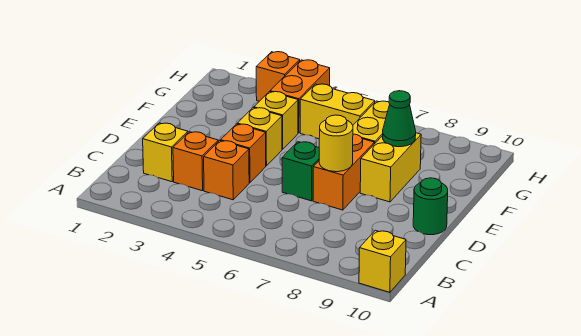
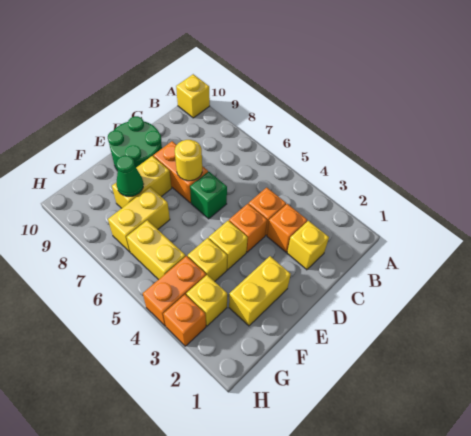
orange brick D7:E7 level 1 -> orange brick D7:D8 level 1
green round brick D10 level 1 -> green round brick D9:E10 level 1
none -> yellow brick E2:F2 level 1
none -> yellow brick G3 level 1

